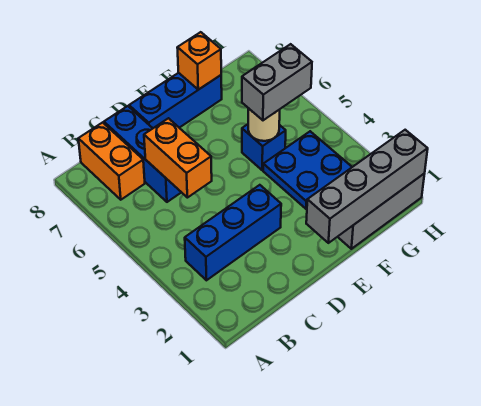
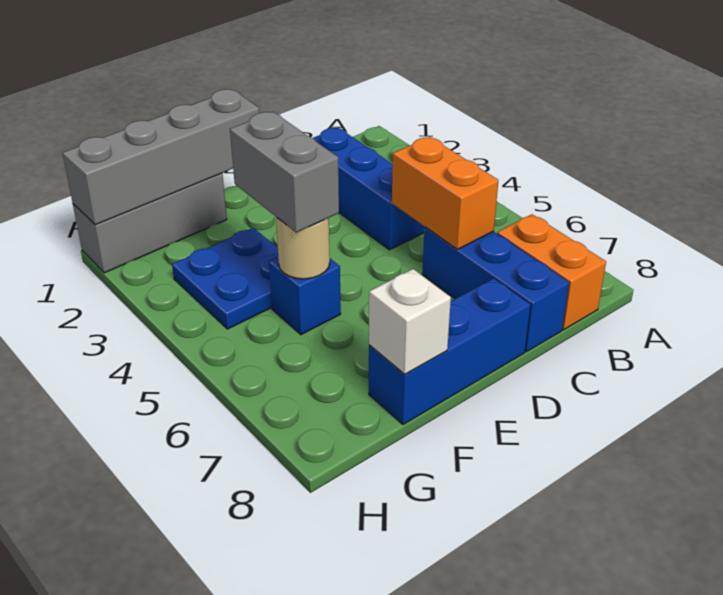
blue brick B3:D3 level 1 -> blue brick C2:C4 level 1
grey brick F5:G5 level 3 -> grey brick F4:F5 level 3
orange brick F8 level 2 -> white brick F8 level 2

